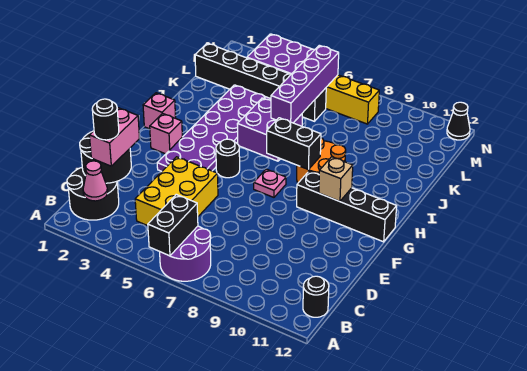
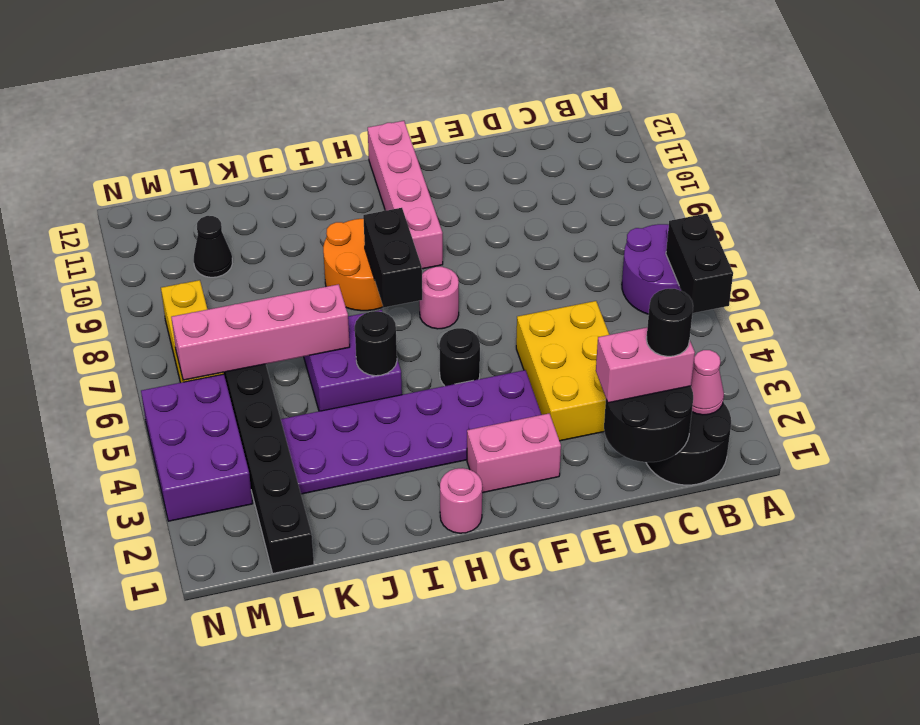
black brick A6:B6 level 2 -> black brick A5:A6 level 2
black round brick B12 level 1 -> black round brick I5 level 2
yellow brick C4:E5 level 1 -> yellow brick D3:E5 level 1
pink brick G2 level 1 -> pink brick F2:G2 level 1
pink plate G7 level 1 -> pink round brick G7 level 1
black brick G9:G12 level 1 -> pink brick G9:G12 level 1
tan brick G10 level 2 -> none
pink brick H1 level 1 -> pink round brick H1 level 1
purple brick J6:M6 level 2 -> pink brick J6:M6 level 2
black cone N12 level 1 -> black cone L10 level 1

